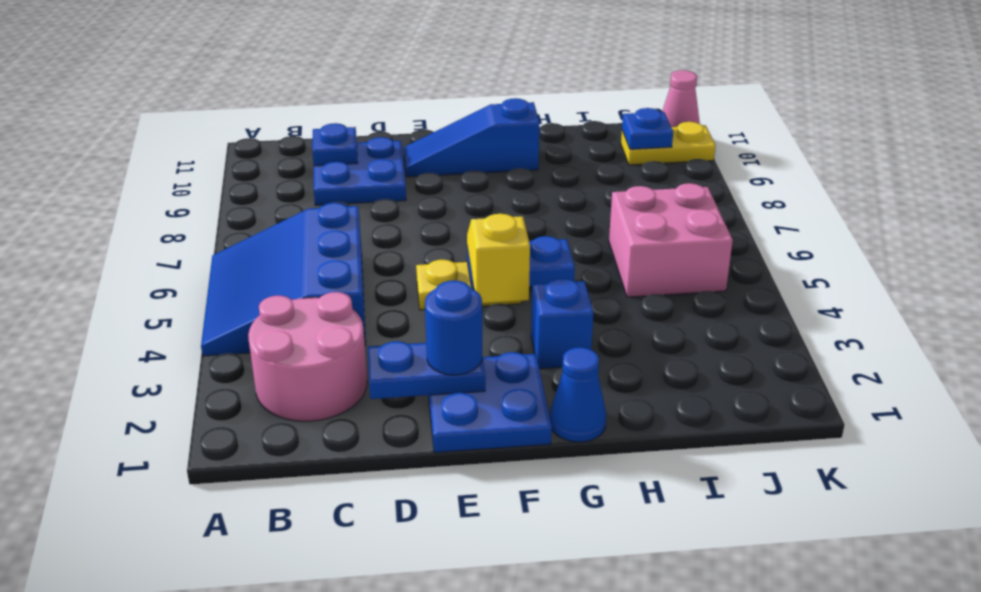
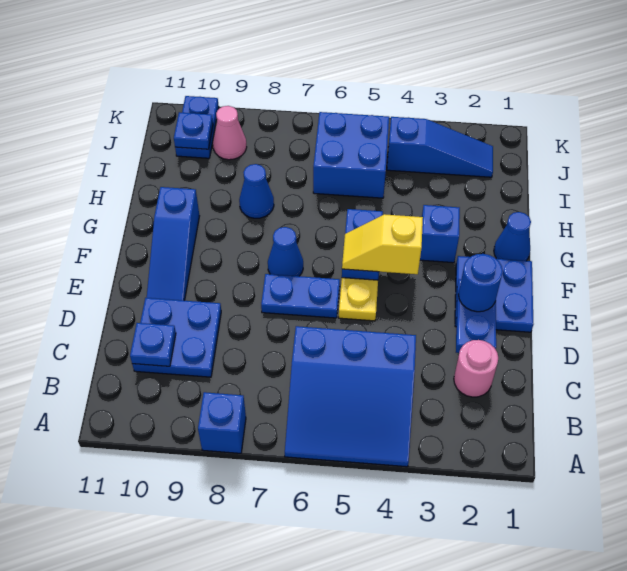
none -> blue brick A8 level 1
pink round brick B2:C3 level 1 -> pink round brick C2 level 1
none -> blue plate E6:E7 level 1
none -> blue cone F7 level 1
none -> blue cone H8 level 1
pink brick I5:J6 level 1 -> blue brick I5:J6 level 1
none -> blue slope J2:J4 level 1 top 4
yellow plate J10:K10 level 1 -> blue plate J10:K10 level 1
pink cone K11 level 1 -> pink cone J9 level 1

